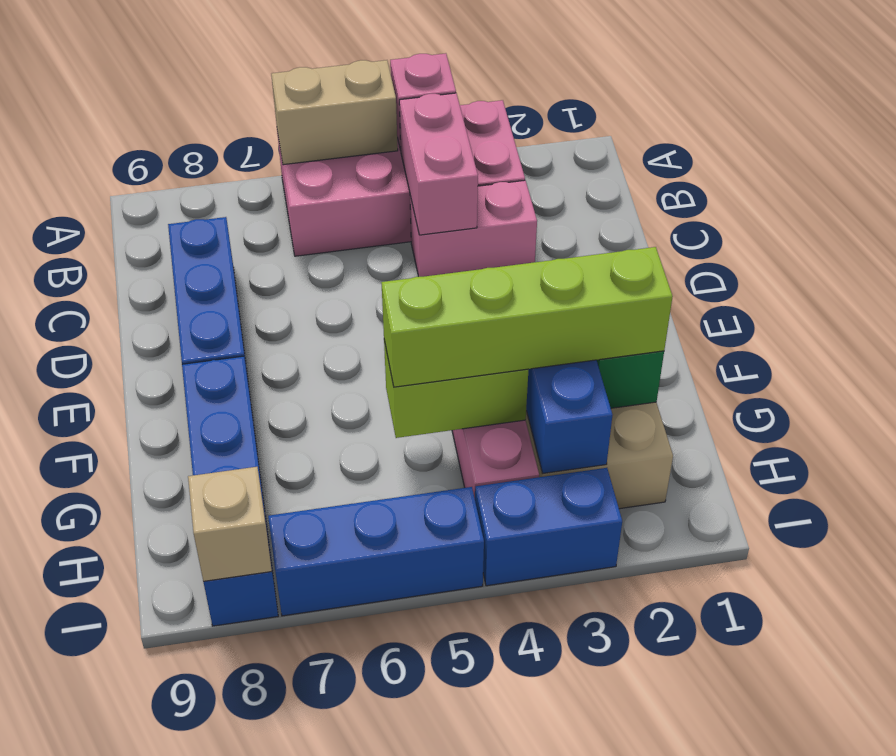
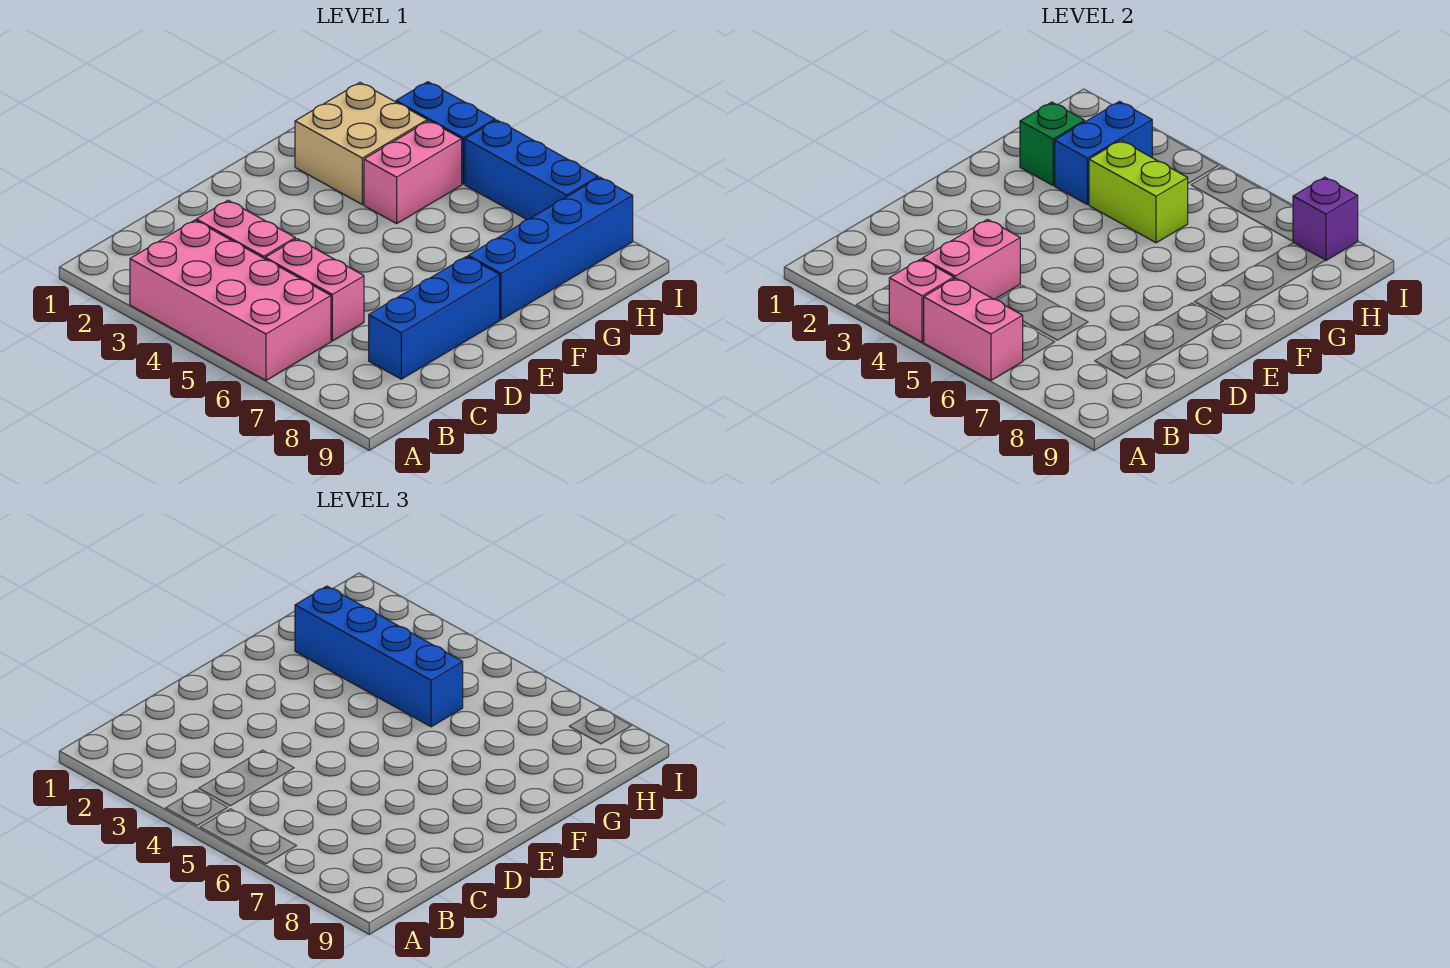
tan brick A5:A6 level 2 -> pink brick A5:A6 level 2
none -> pink brick C5:C6 level 1
lime brick G2:G5 level 3 -> blue brick G2:G5 level 3
tan brick I8 level 2 -> purple brick I8 level 2

